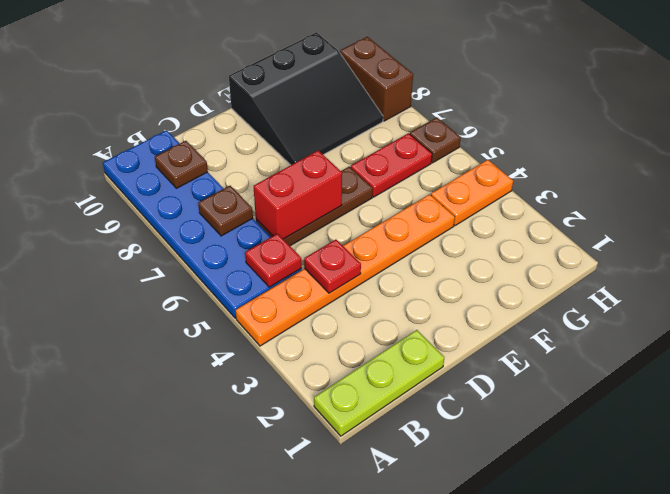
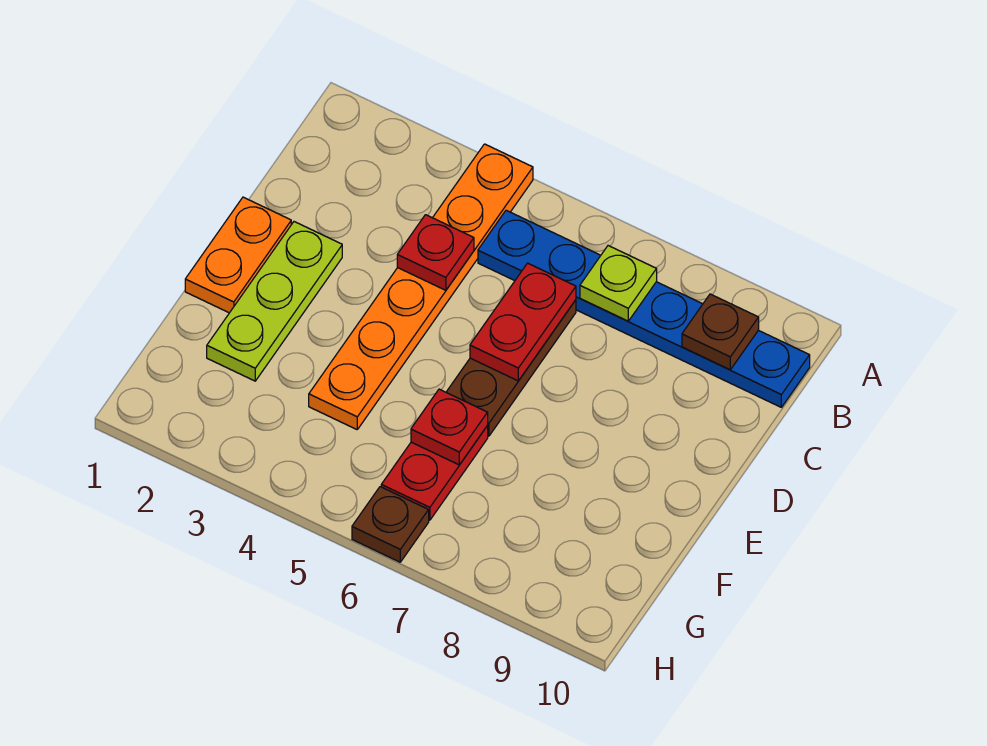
lime plate A1:C1 level 1 -> lime plate D2:F2 level 1
blue plate A5:B10 level 1 -> blue plate B5:B10 level 1
red plate B5 level 2 -> red plate F6 level 2
brown plate B7 level 2 -> lime plate B7 level 2
red brick C6:D6 level 2 -> red plate C6:D6 level 2
black slope E8:G10 level 1 top 10 -> none
orange plate G4:H4 level 1 -> orange plate D1:E1 level 1
brown brick H8:H9 level 1 -> none

